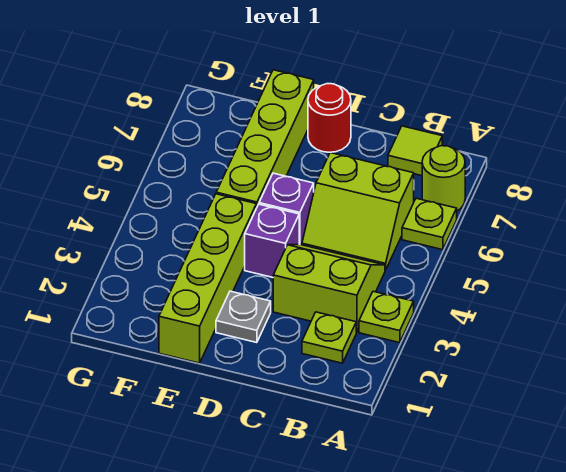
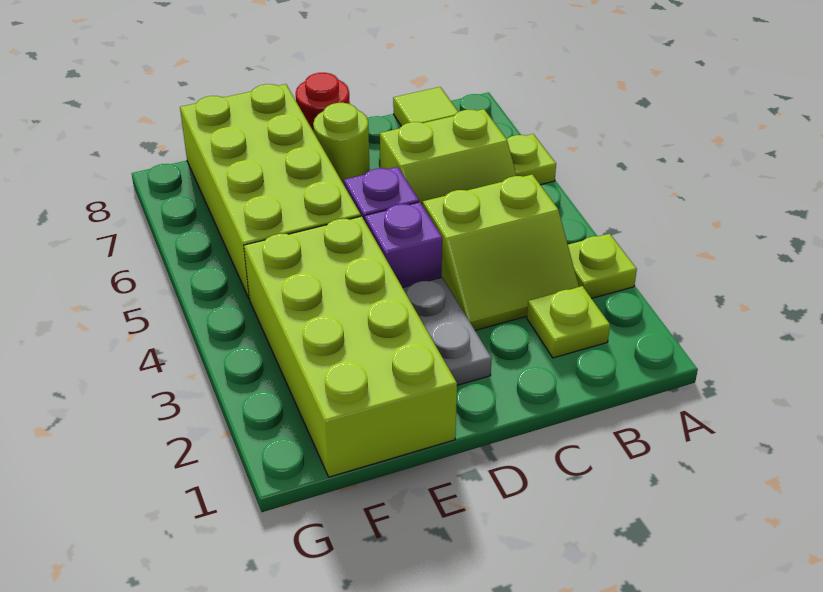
lime round brick A7 level 1 -> lime round brick D7 level 1
lime slope B3:C4 level 1 top 3 -> lime slope B3:C4 level 1 top 4
grey plate D2 level 1 -> grey plate D2:D3 level 1
lime brick E1:E4 level 1 -> lime brick E1:F4 level 1
lime brick E5:E8 level 1 -> lime brick E5:F8 level 1

